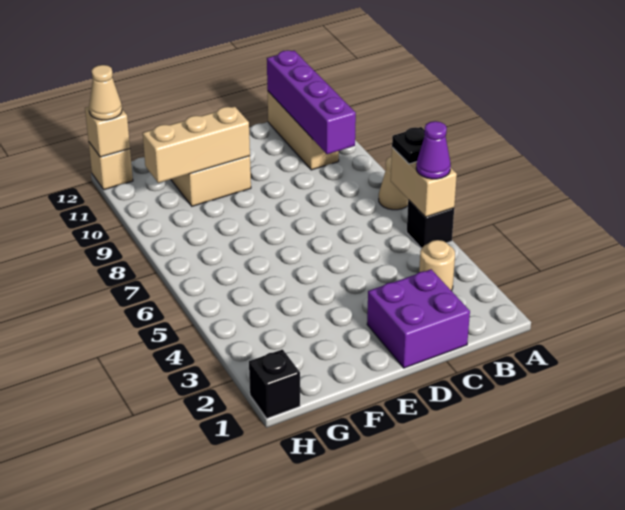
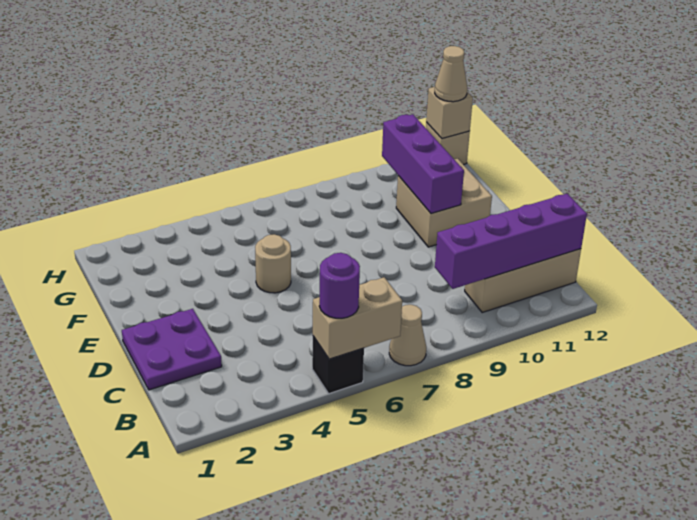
purple cone A5 level 3 -> purple round brick A5 level 3
black plate A6 level 3 -> none
tan round brick B3 level 1 -> tan round brick E5 level 1
purple brick C1:D2 level 1 -> purple plate C1:D2 level 1
tan brick E10:G10 level 2 -> purple brick E10:G10 level 2
black brick H1 level 1 -> none

